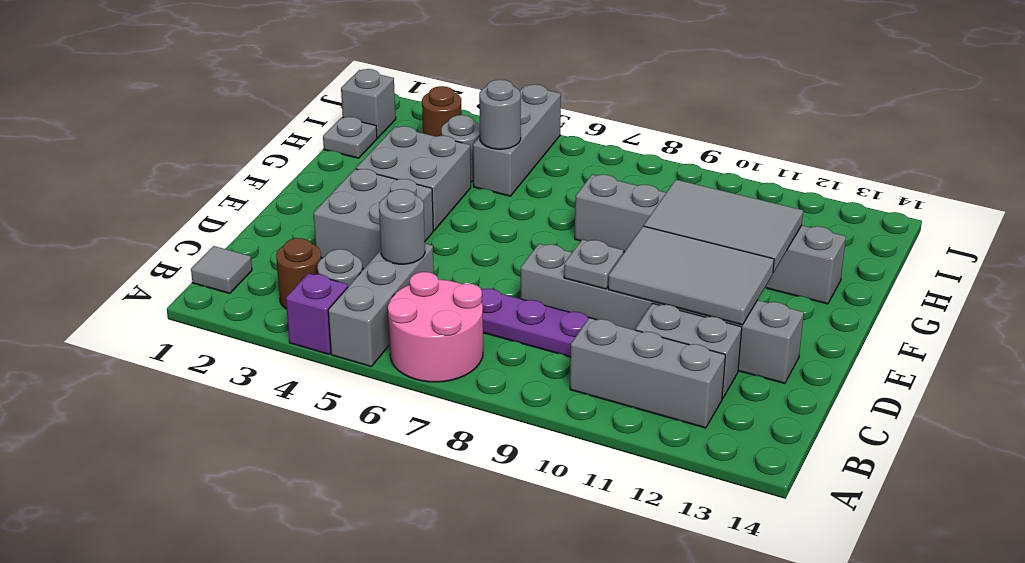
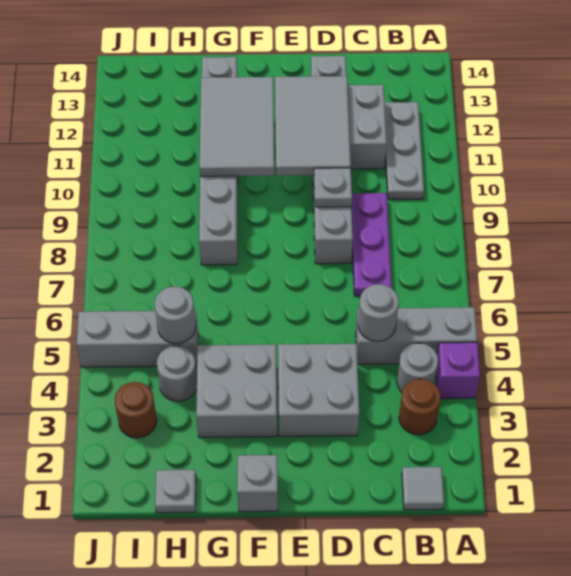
pink round brick A6:B7 level 1 -> none
grey brick B10:B12 level 1 -> grey plate B10:B12 level 1
grey brick I1 level 1 -> grey brick F1 level 1

